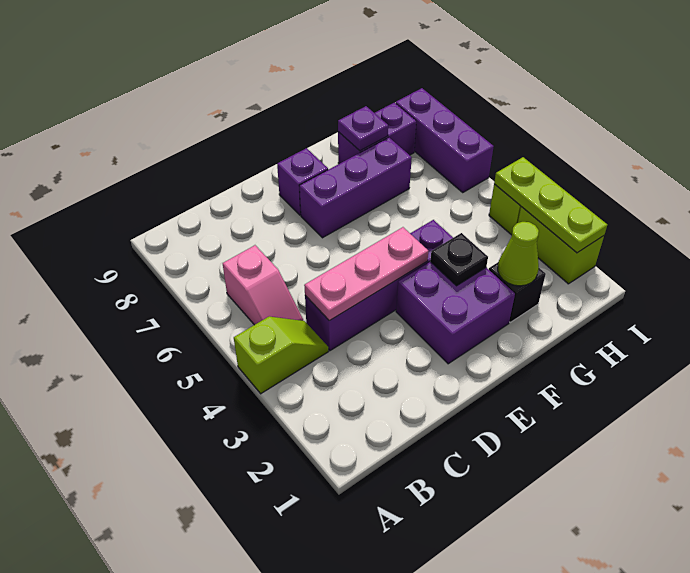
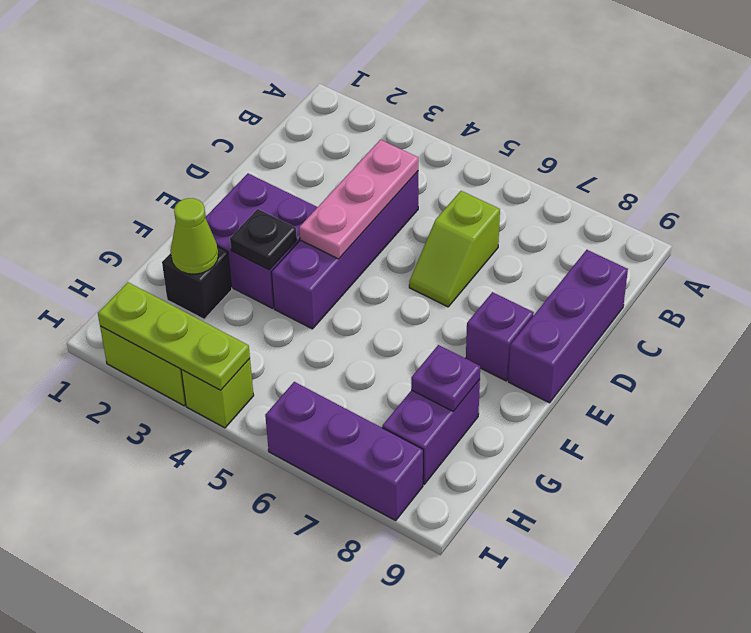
lime slope A4:B4 level 1 top A -> lime slope C6:D6 level 1 top C
pink slope B5:B6 level 1 top 6 -> none
purple brick E7:G7 level 1 -> purple brick C9:E9 level 1

